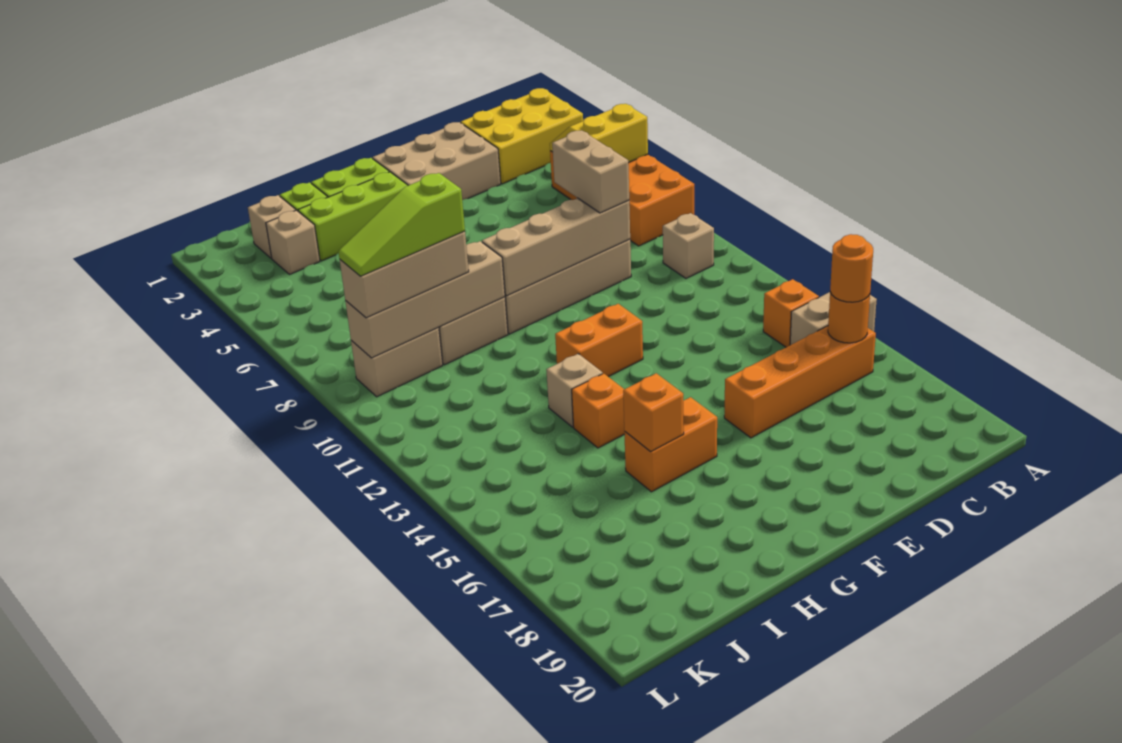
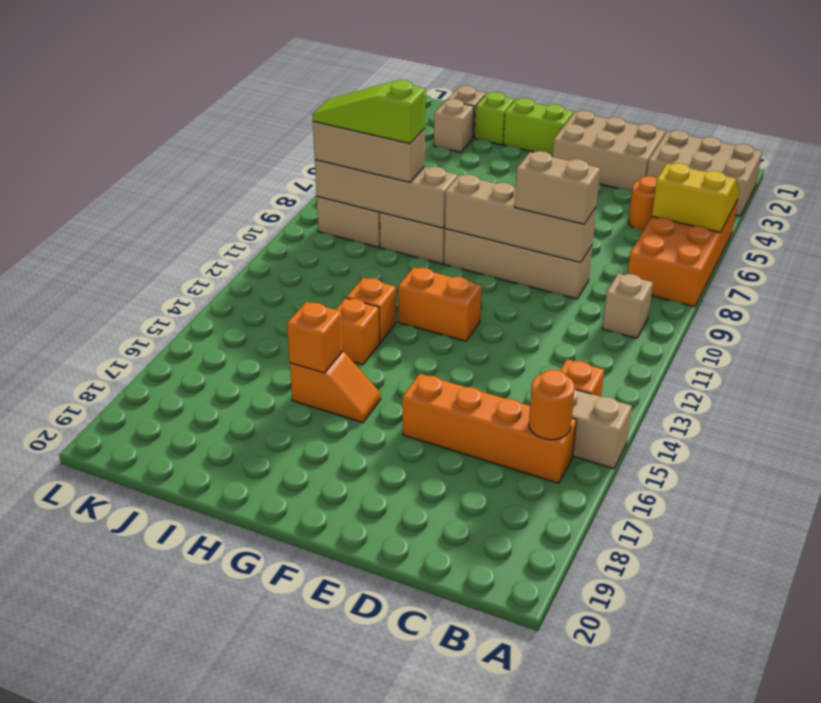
yellow brick A2:C3 level 1 -> tan brick A2:C3 level 1
orange round brick B16 level 3 -> orange round brick C5 level 1
tan brick D8:D9 level 3 -> tan brick D9:E9 level 3
lime brick G3:I3 level 1 -> none
orange brick G16:H16 level 1 -> orange slope G16:H16 level 1 top H
tan brick H13 level 1 -> orange brick H13 level 1

